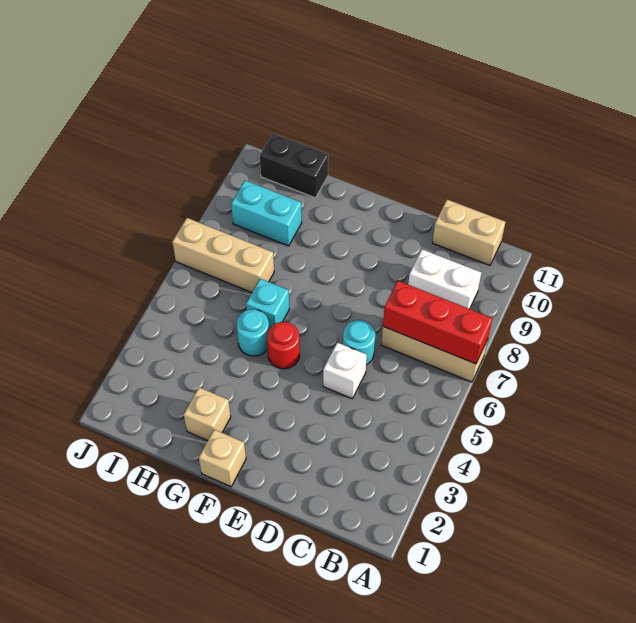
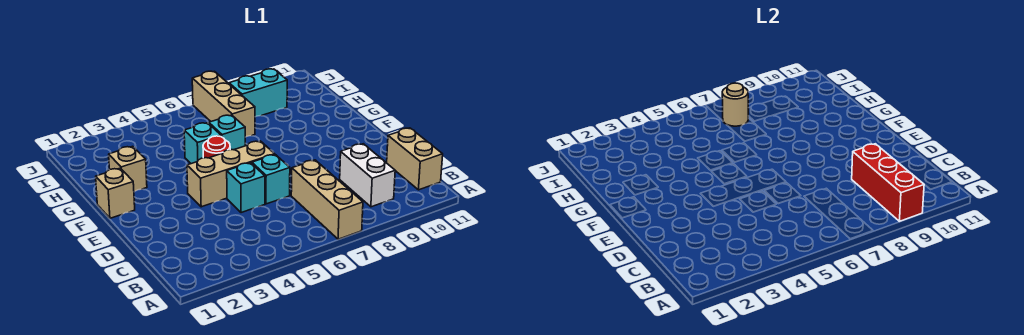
red brick A7:C7 level 2 -> red brick A9:C9 level 2
white brick D5 level 1 -> cyan brick D5 level 1
cyan round brick D6 level 1 -> cyan brick D6 level 1
none -> tan brick E4:E6 level 1
cyan round brick G5 level 1 -> cyan brick G5 level 1
cyan brick H9:I9 level 1 -> cyan brick I8:I9 level 1
black brick H11:I11 level 1 -> none
none -> tan round brick I7 level 2

